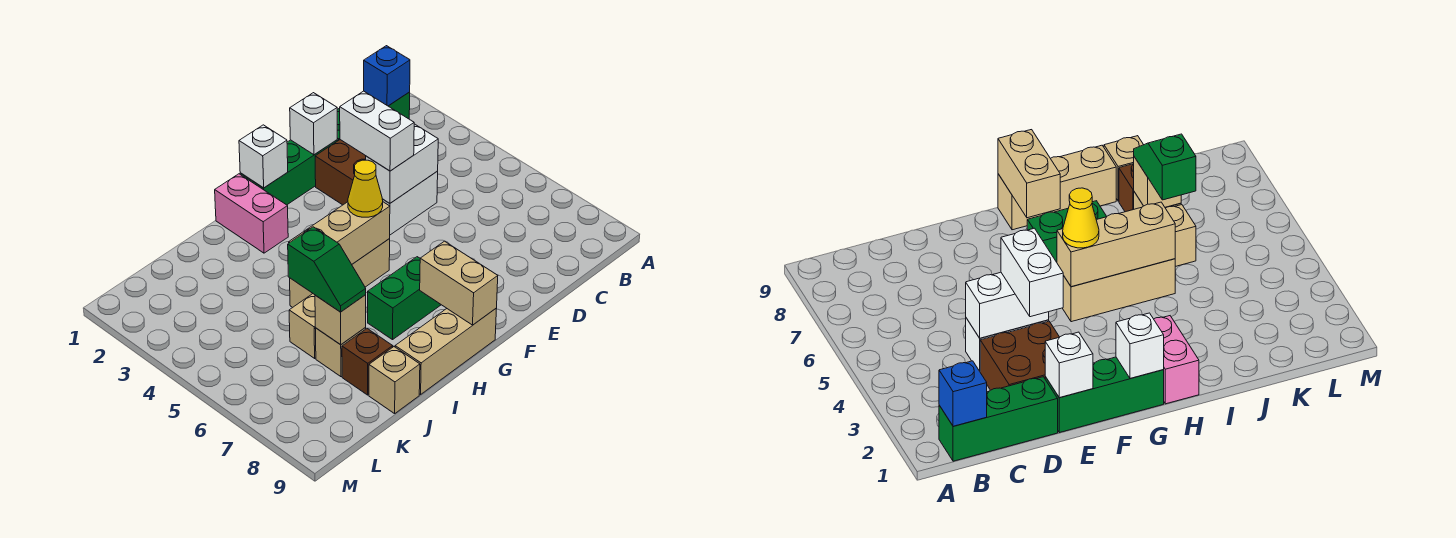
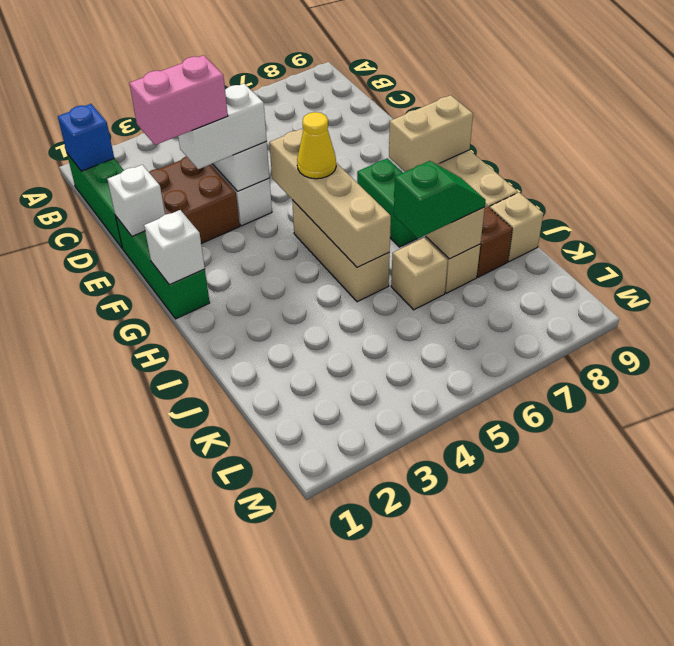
tan brick G5:I5 level 2 -> tan brick F5:I5 level 2
pink brick H1:H2 level 1 -> pink brick E2:E3 level 4

